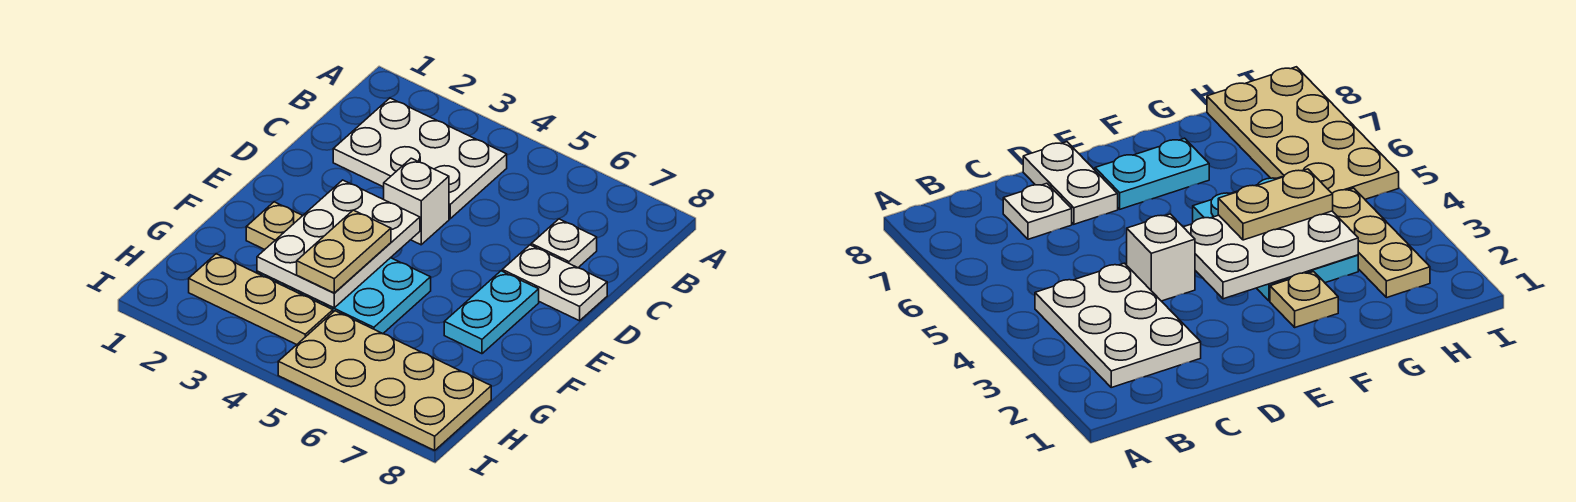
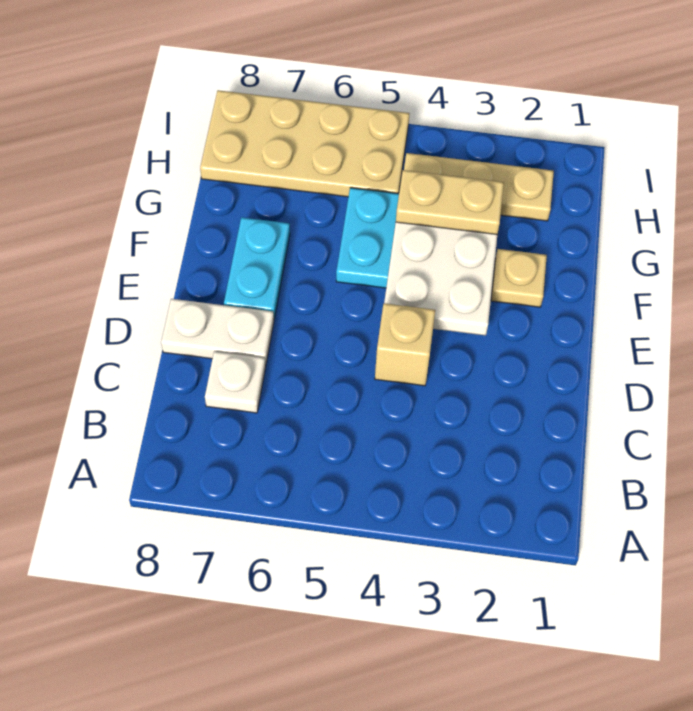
white plate B2:C4 level 1 -> none
white brick D4 level 1 -> tan brick D4 level 1
tan plate F4:G4 level 3 -> tan plate G3:G4 level 3

